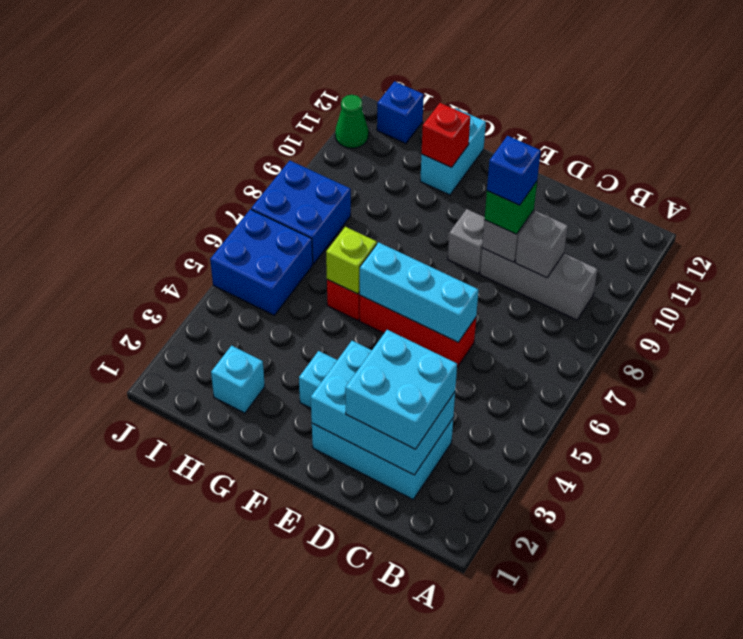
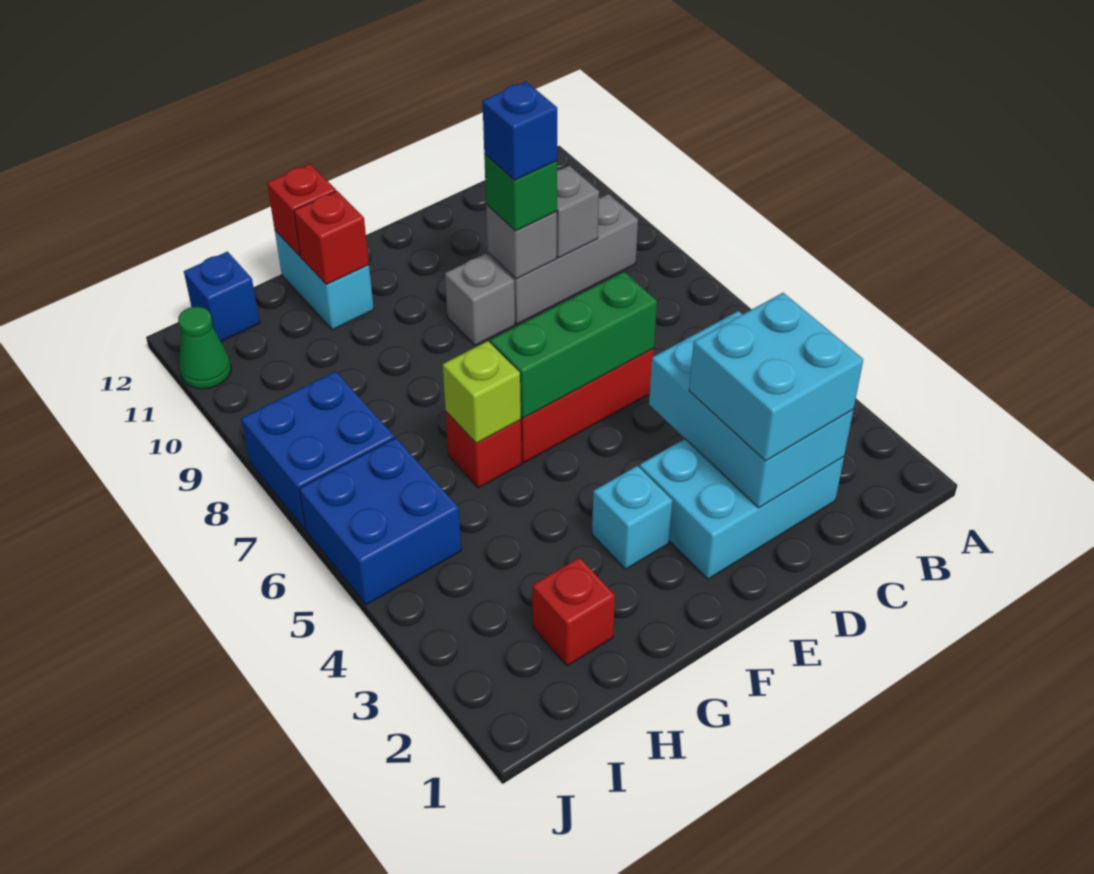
cyan brick C2:E3 level 2 -> cyan brick C2:D4 level 2
cyan brick D6:F6 level 2 -> green brick D6:F6 level 2
none -> red brick G12 level 2
cyan brick H2 level 1 -> red brick H2 level 1

